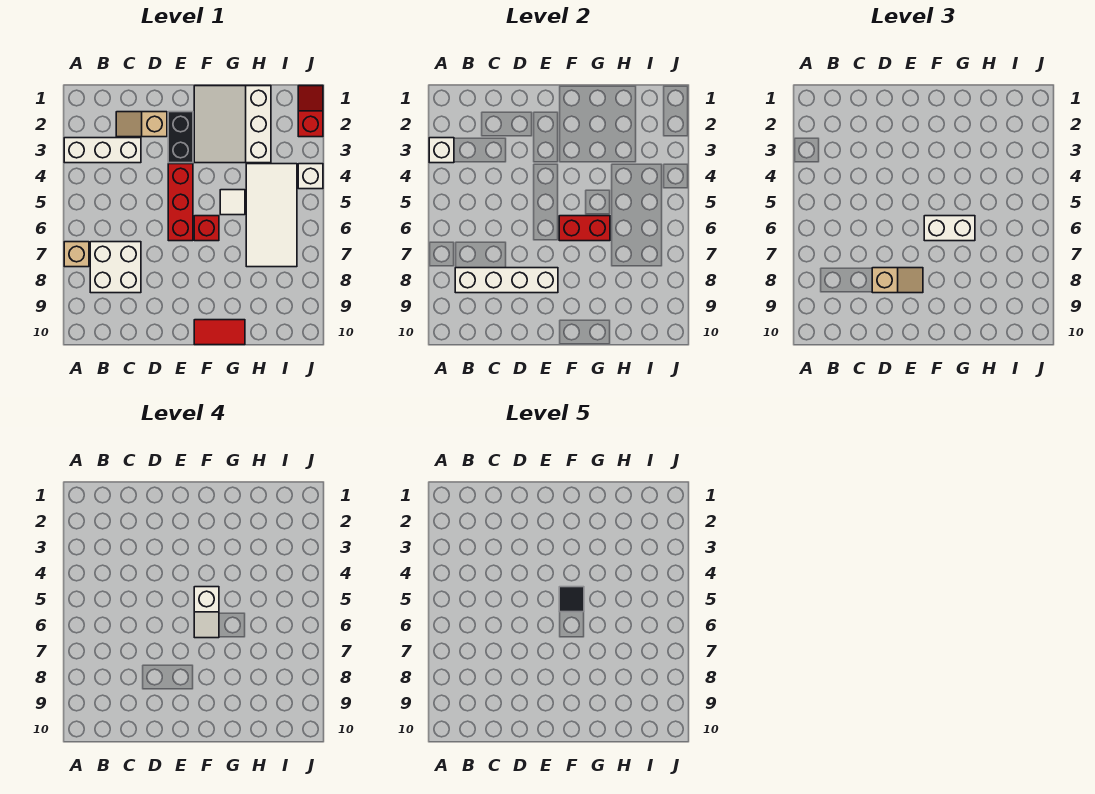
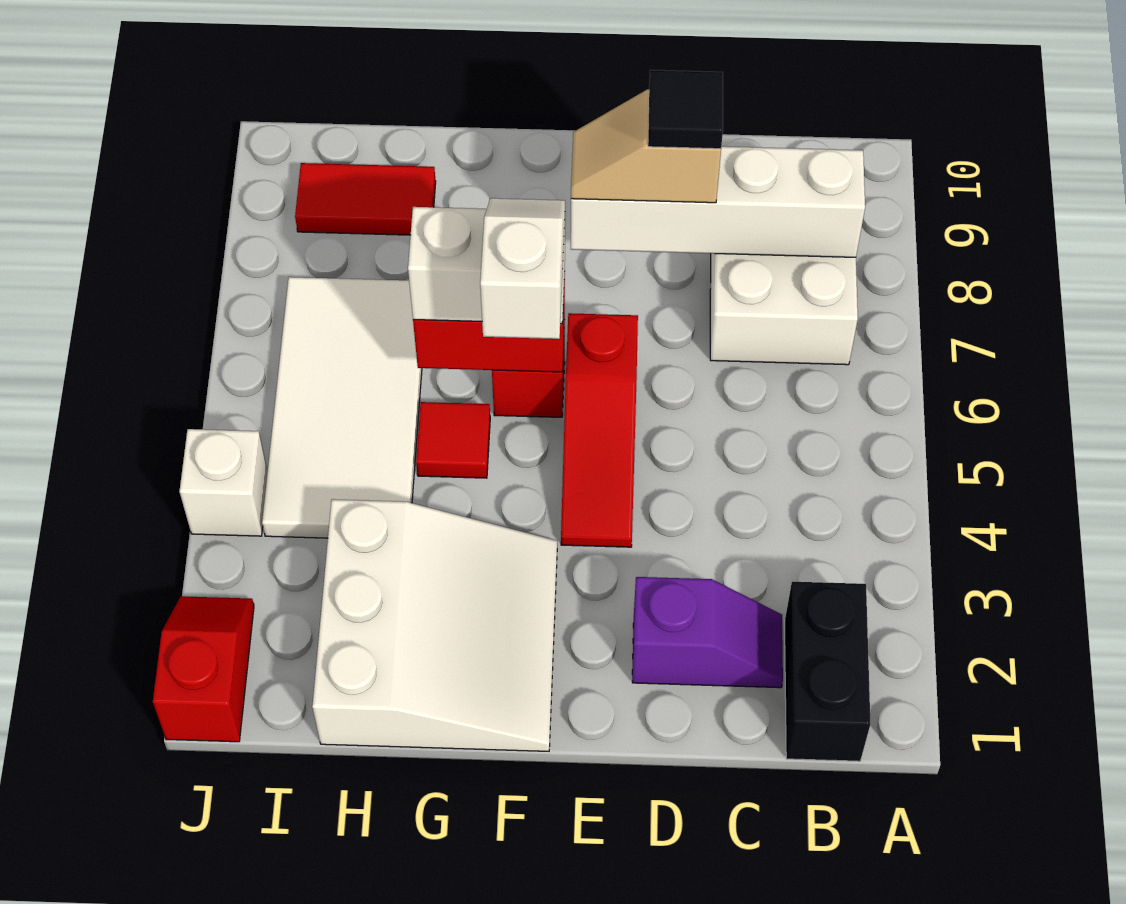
white brick A3:C3 level 1 -> none
white brick A3 level 2 -> none
tan brick A7 level 1 -> none
tan slope C2:D2 level 1 top D -> purple slope C2:D2 level 1 top D
black brick E2:E3 level 1 -> black brick B1:B2 level 1
red brick E4:E6 level 1 -> red slope E4:E6 level 1 top 6
black tile F5 level 5 -> black tile D8 level 4
red tile F10:G10 level 1 -> red tile H9:I9 level 1
white tile G5 level 1 -> red tile G5 level 1
red slope J1:J2 level 1 top 2 -> red slope J1:J2 level 1 top 1

